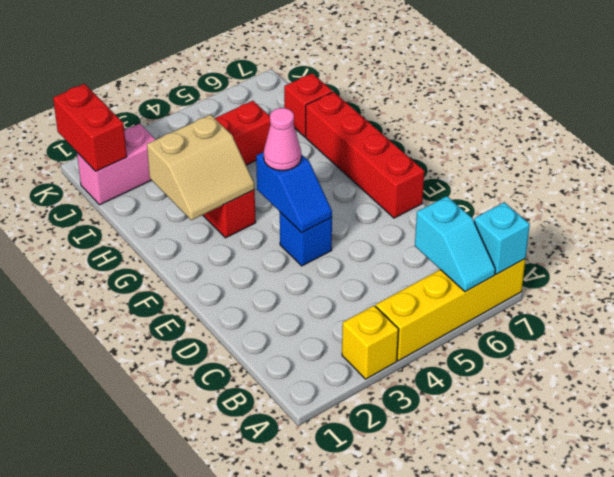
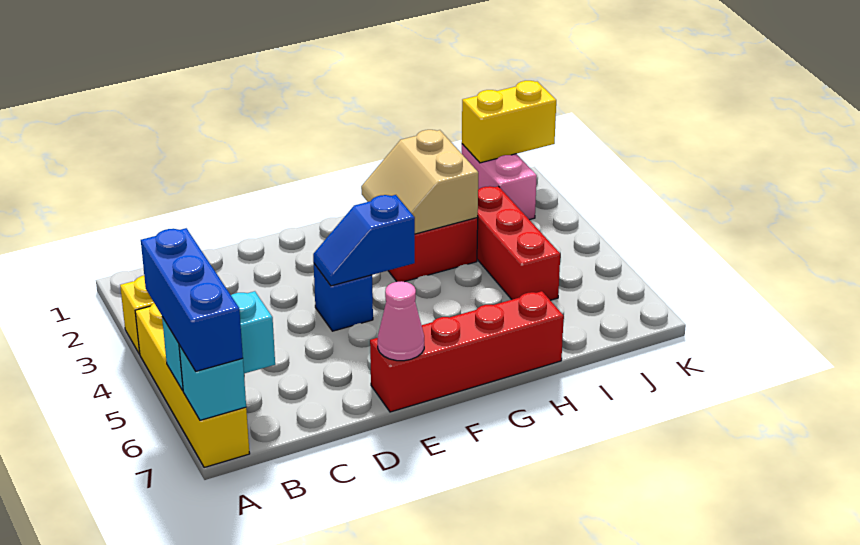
none -> blue brick A5:A7 level 3
cyan slope A6:B6 level 2 top B -> cyan brick A6:B6 level 2
pink cone F4 level 3 -> pink cone E7 level 2
red brick I7 level 1 -> none
red brick J1:K1 level 2 -> yellow brick J1:K1 level 2

